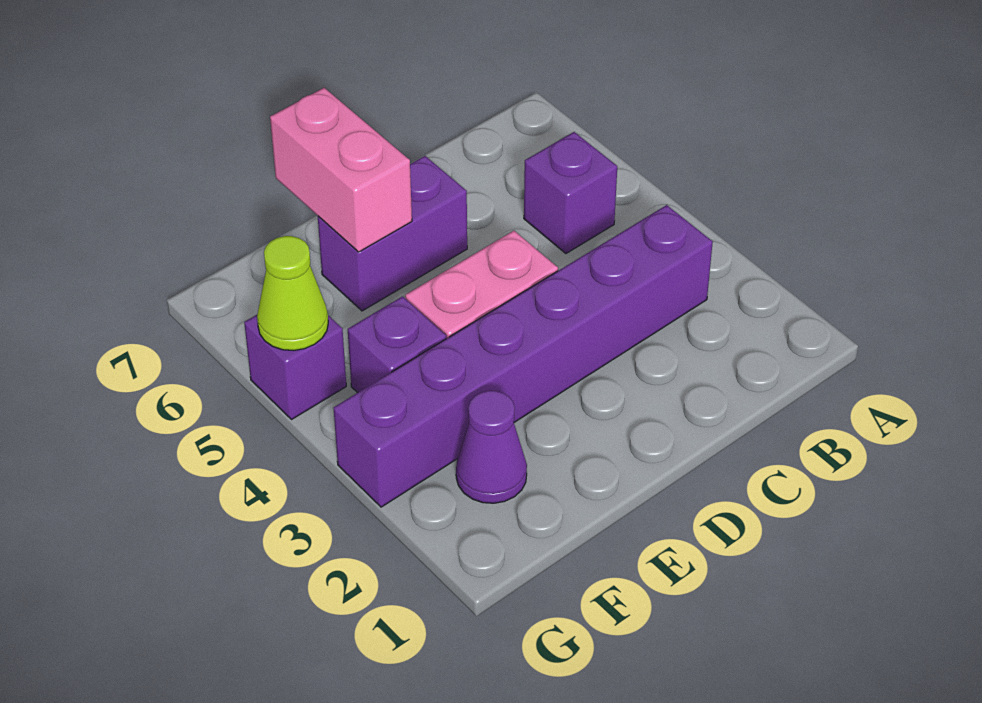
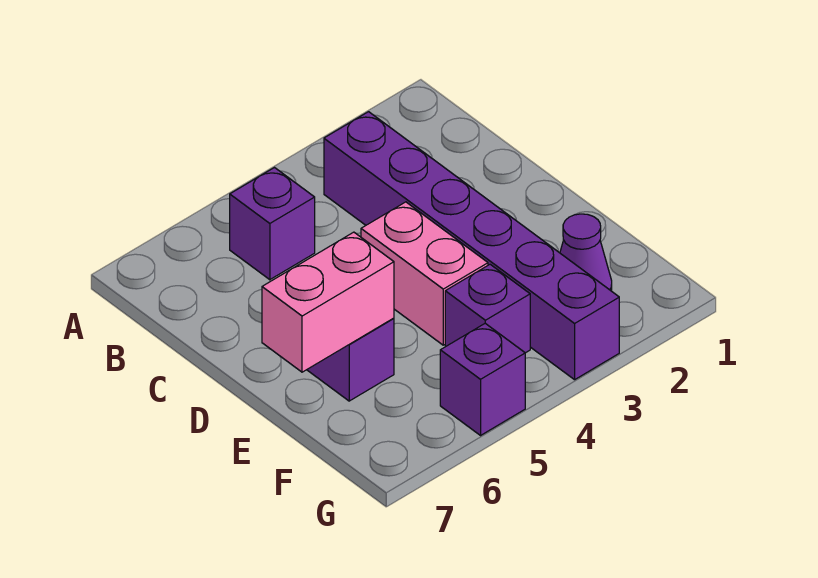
lime cone G5 level 2 -> none

